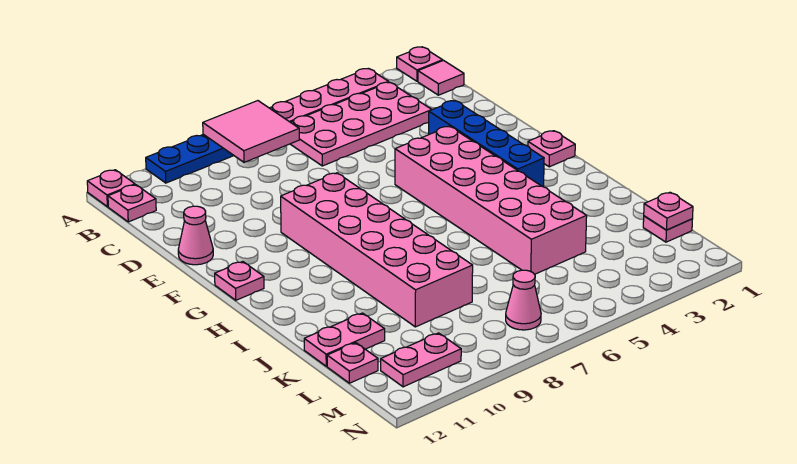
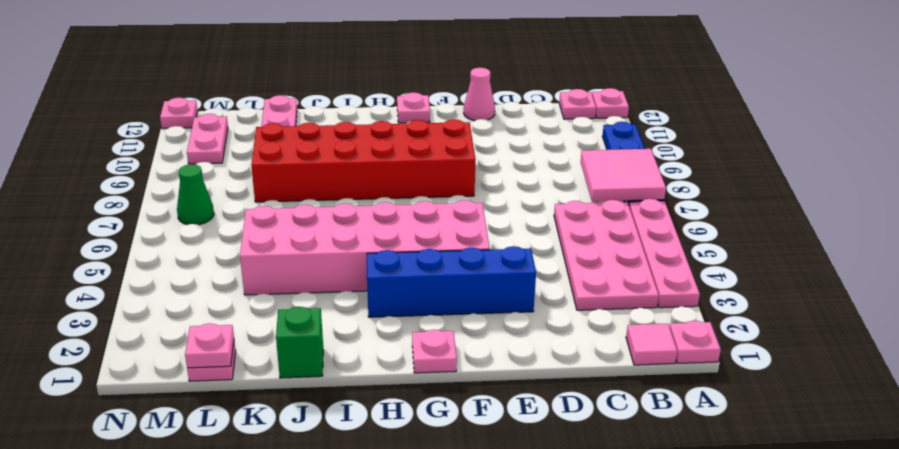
pink brick F8:K9 level 1 -> red brick F8:K9 level 1
none -> green brick J1 level 1
pink plate L12 level 1 -> pink plate N12 level 1
pink cone M7 level 1 -> green cone M7 level 1

